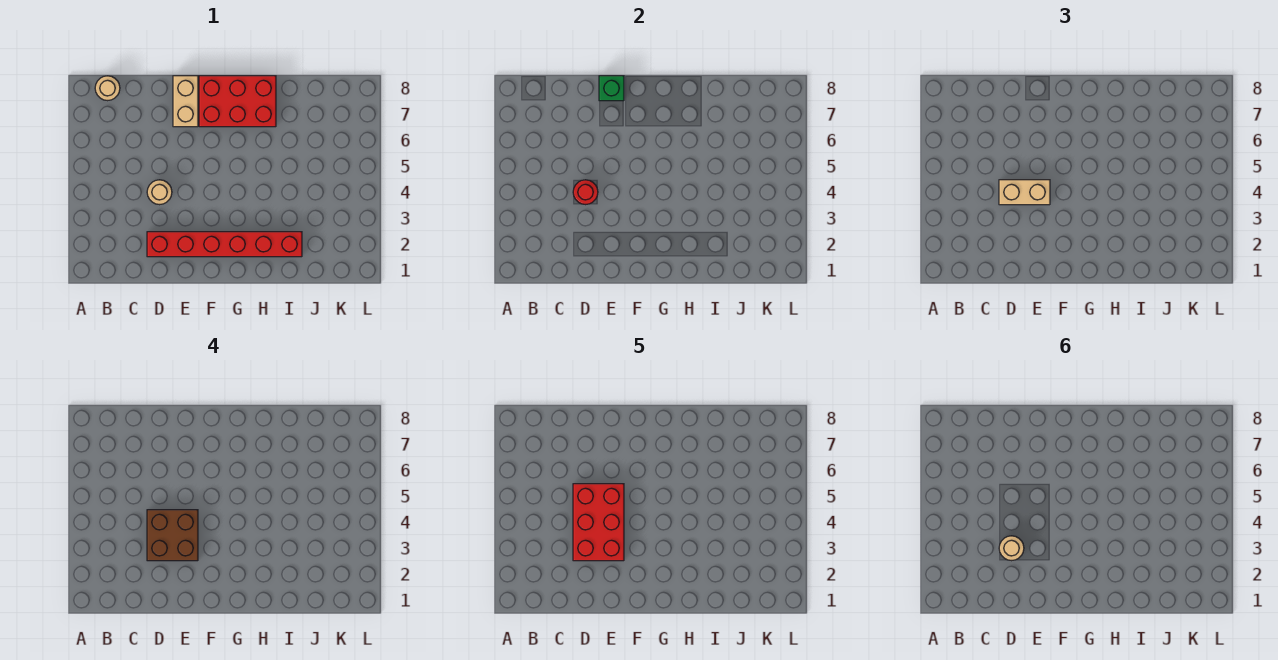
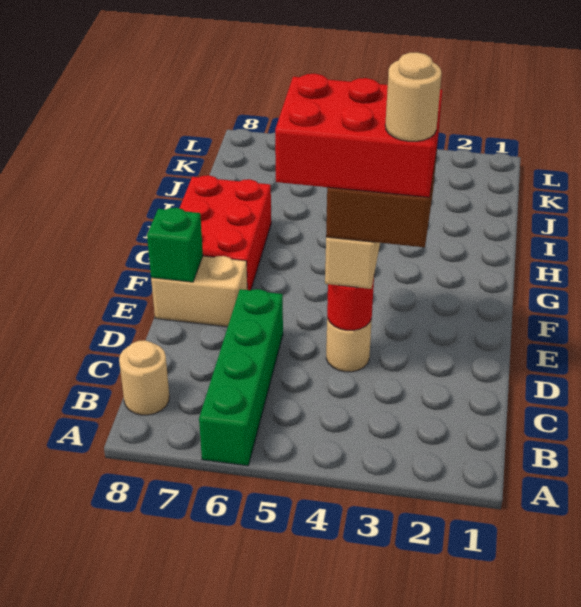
none -> green brick A6:D6 level 1
red brick D2:I2 level 1 -> none

